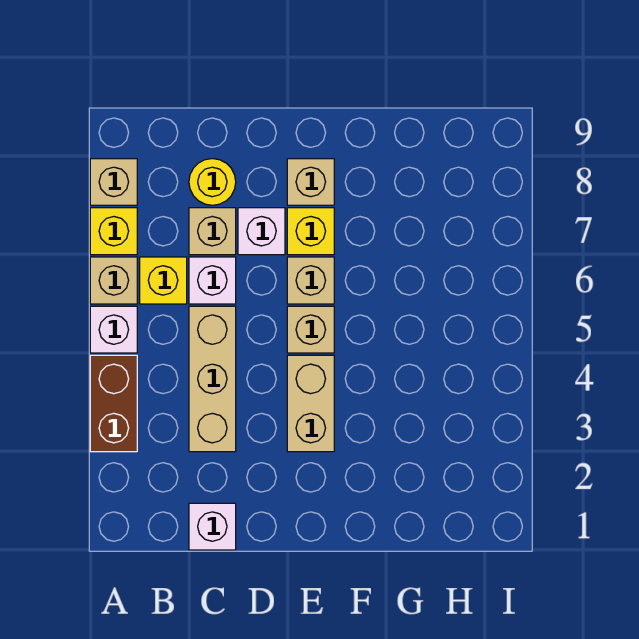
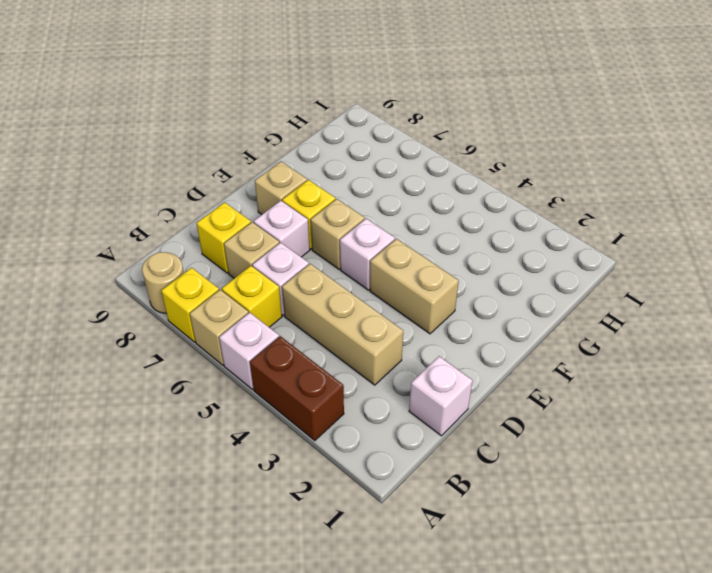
tan brick A8 level 1 -> tan round brick A8 level 1
yellow round brick C8 level 1 -> yellow brick C8 level 1
tan brick E5 level 1 -> white brick E5 level 1

